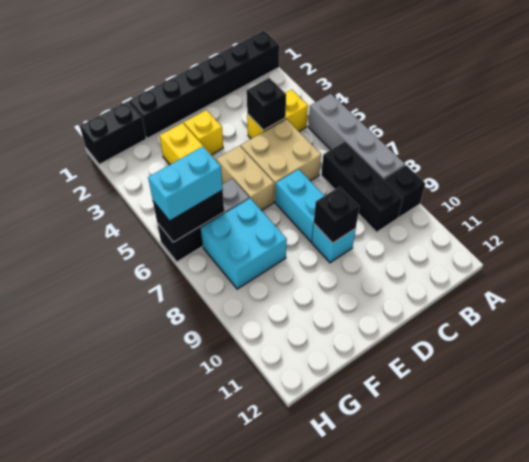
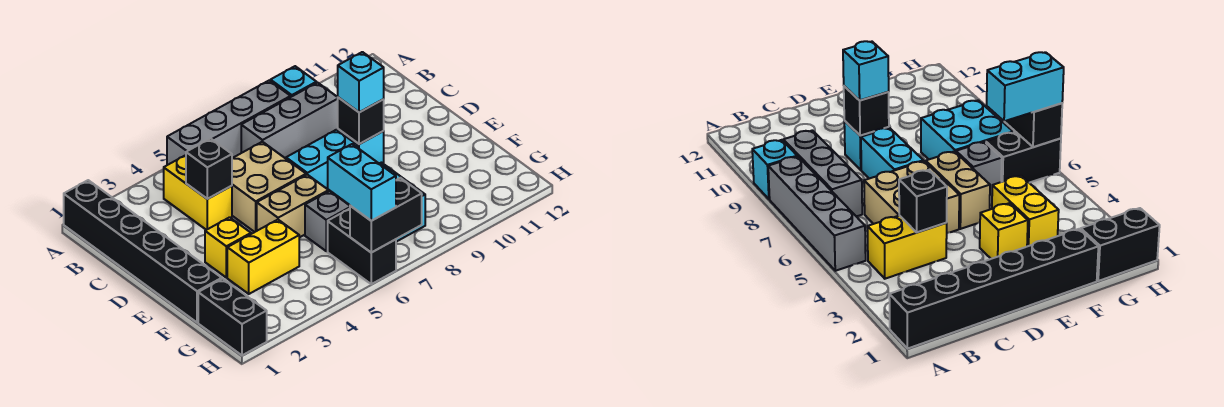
black brick A9 level 1 -> cyan brick A9 level 1
black brick B7:B9 level 1 -> grey brick B7:B9 level 1
none -> cyan brick D9 level 3
black brick G6:H6 level 2 -> black brick H6:H7 level 2

